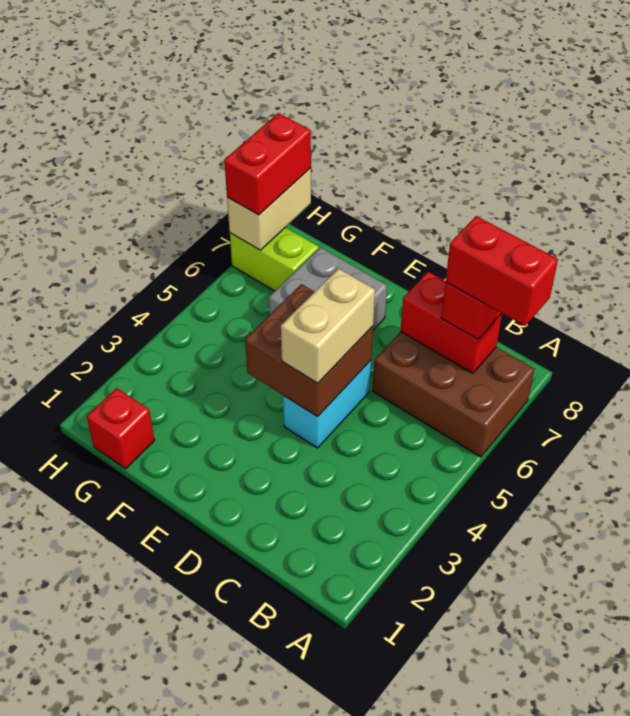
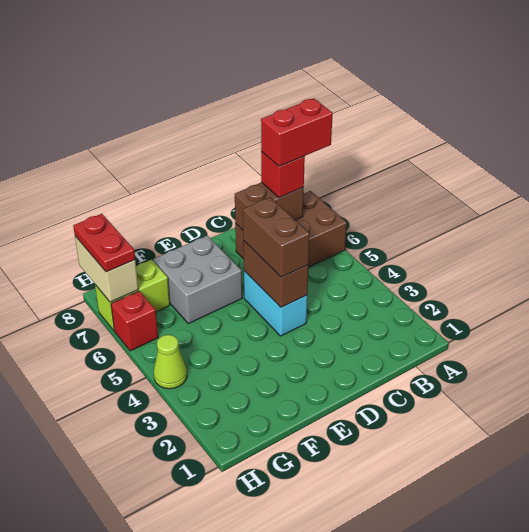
red brick B7:C7 level 2 -> brown brick B7:C7 level 2
brown brick D4:E5 level 2 -> brown brick D4:D5 level 2
tan brick D4:D5 level 3 -> brown brick D4:D5 level 3
red brick G1 level 1 -> red brick H6 level 1
none -> lime cone H4 level 1
red brick H7:H8 level 3 -> red plate H7:H8 level 3

